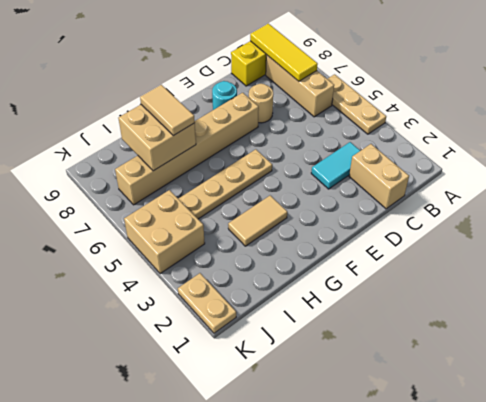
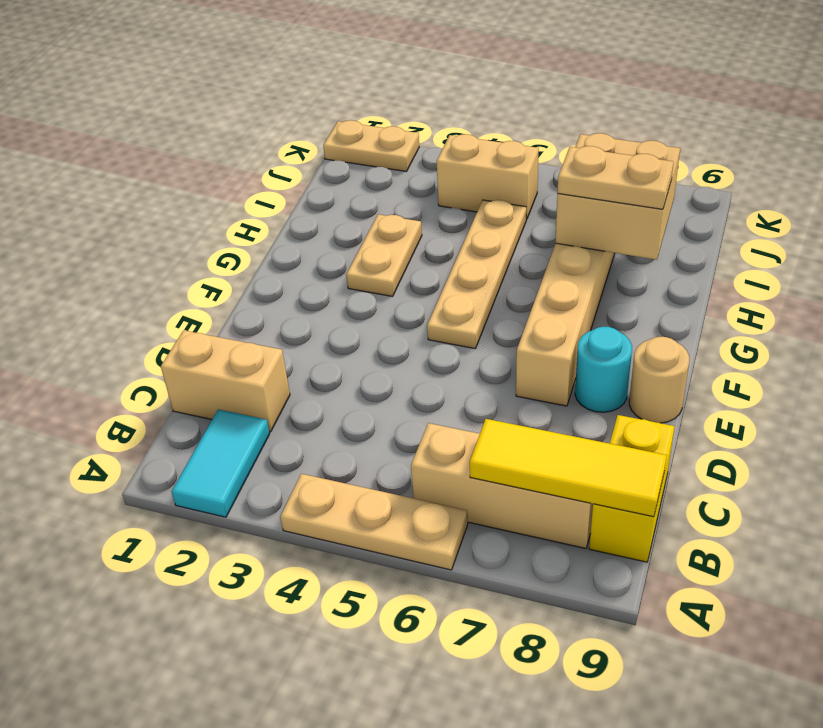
cyan tile C3:D3 level 1 -> cyan tile A2:B2 level 1
tan round brick D7 level 1 -> tan round brick E9 level 1
tan tile G3:H3 level 1 -> tan plate G3:H3 level 1
tan tile H7:H8 level 3 -> tan plate H7:H8 level 3
tan brick J4:K5 level 1 -> tan brick J4:J5 level 1

